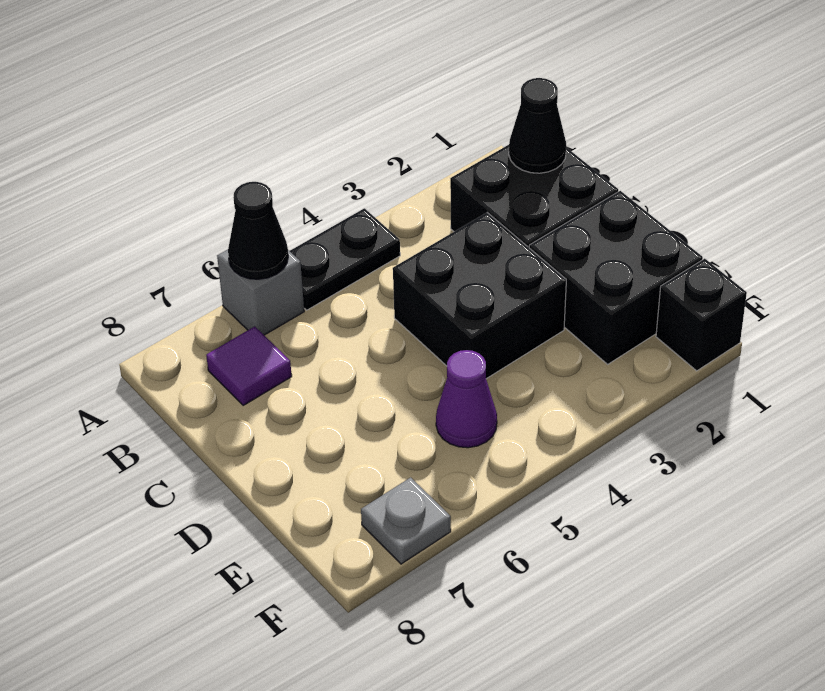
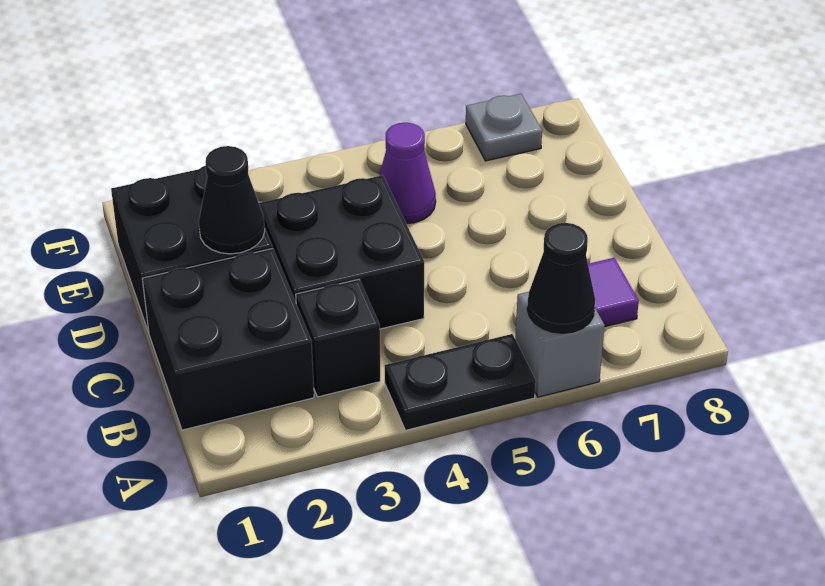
black cone B1 level 2 -> black cone D2 level 2
black brick F1 level 1 -> black brick B3 level 1

